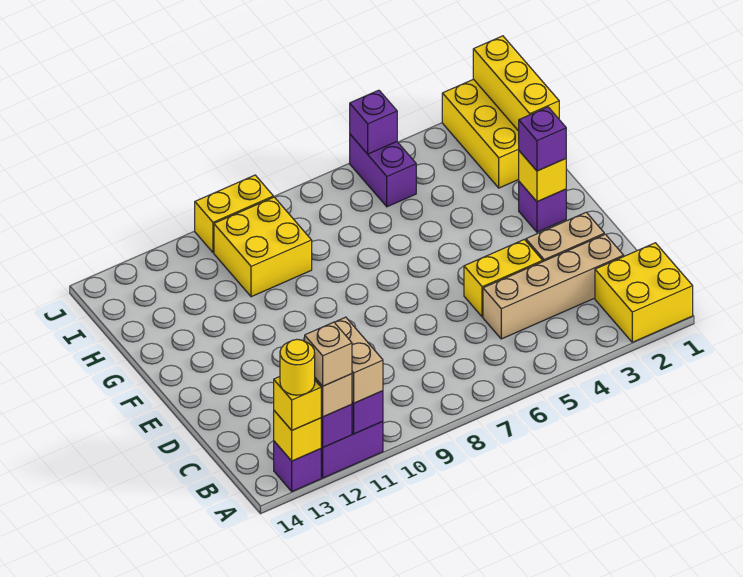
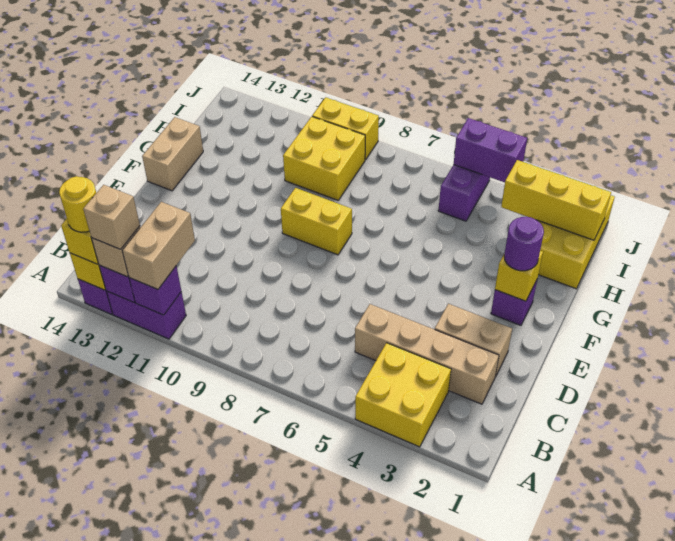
yellow brick A1:B2 level 1 -> yellow brick A3:B4 level 1
yellow brick D4:D5 level 1 -> yellow brick F8:F9 level 1
purple brick F2 level 3 -> purple round brick F2 level 3
none -> tan brick F14:G14 level 1
yellow brick H1:J1 level 2 -> yellow brick I1:I3 level 2
purple brick J5 level 2 -> purple brick J4:J5 level 2

